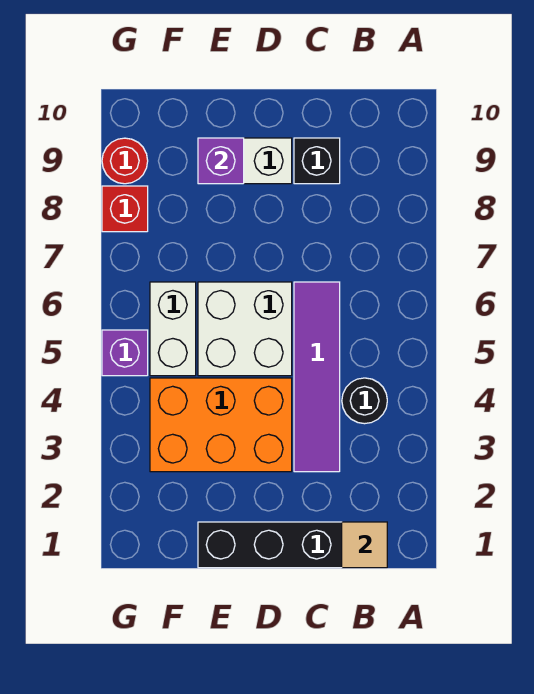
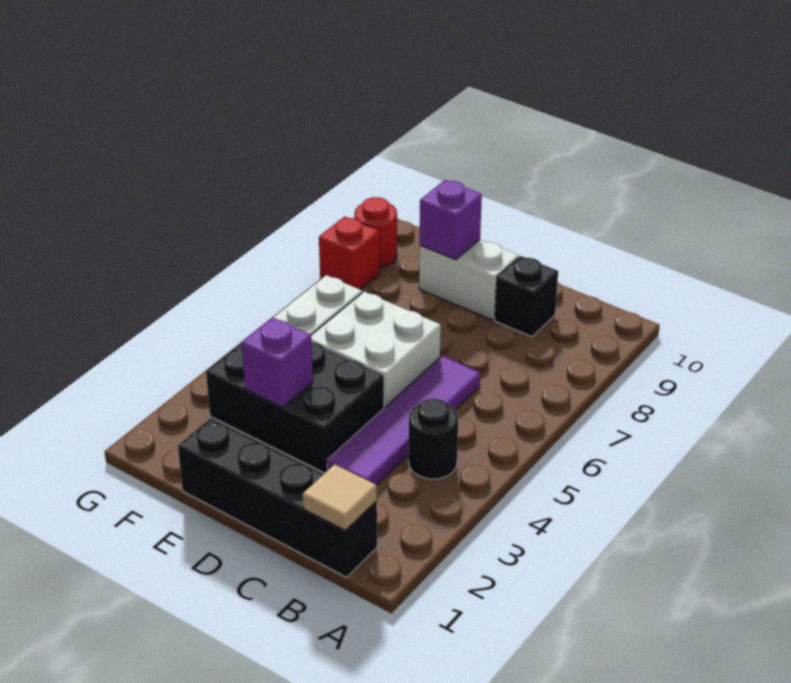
orange brick D3:F4 level 1 -> black brick D3:F4 level 1
purple brick G5 level 1 -> purple brick E3 level 2

